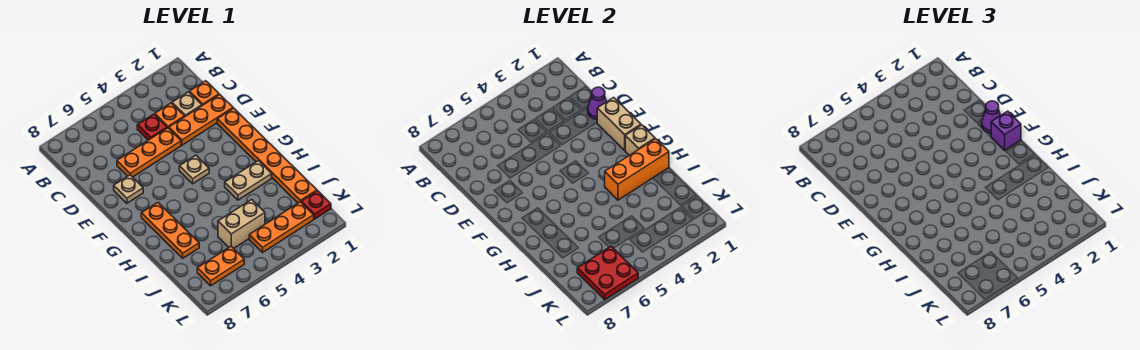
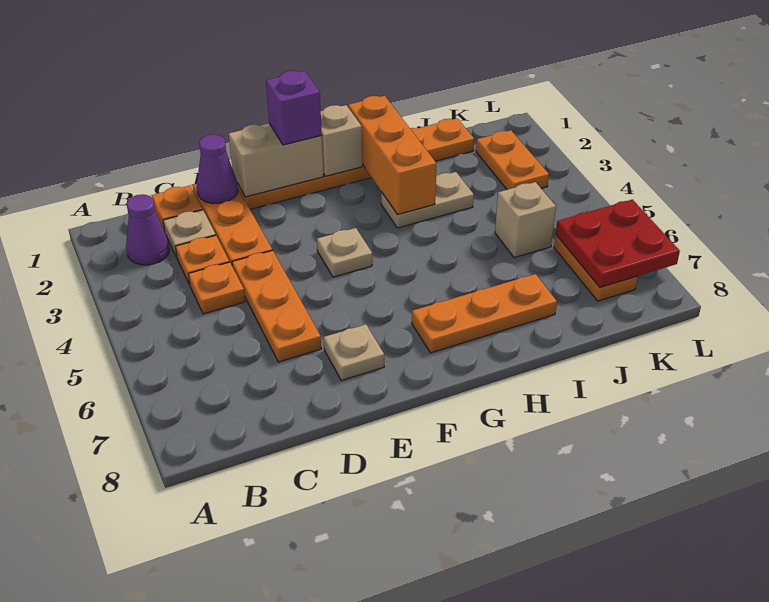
red plate C4 level 1 -> orange plate C4 level 1
purple cone E1 level 3 -> purple cone B2 level 1
tan plate H2:H3 level 1 -> tan plate H3:I3 level 1
tan brick J4:J5 level 1 -> tan brick J5 level 1
red plate K1 level 1 -> none
orange plate K2:K4 level 1 -> orange plate K2:K3 level 1

